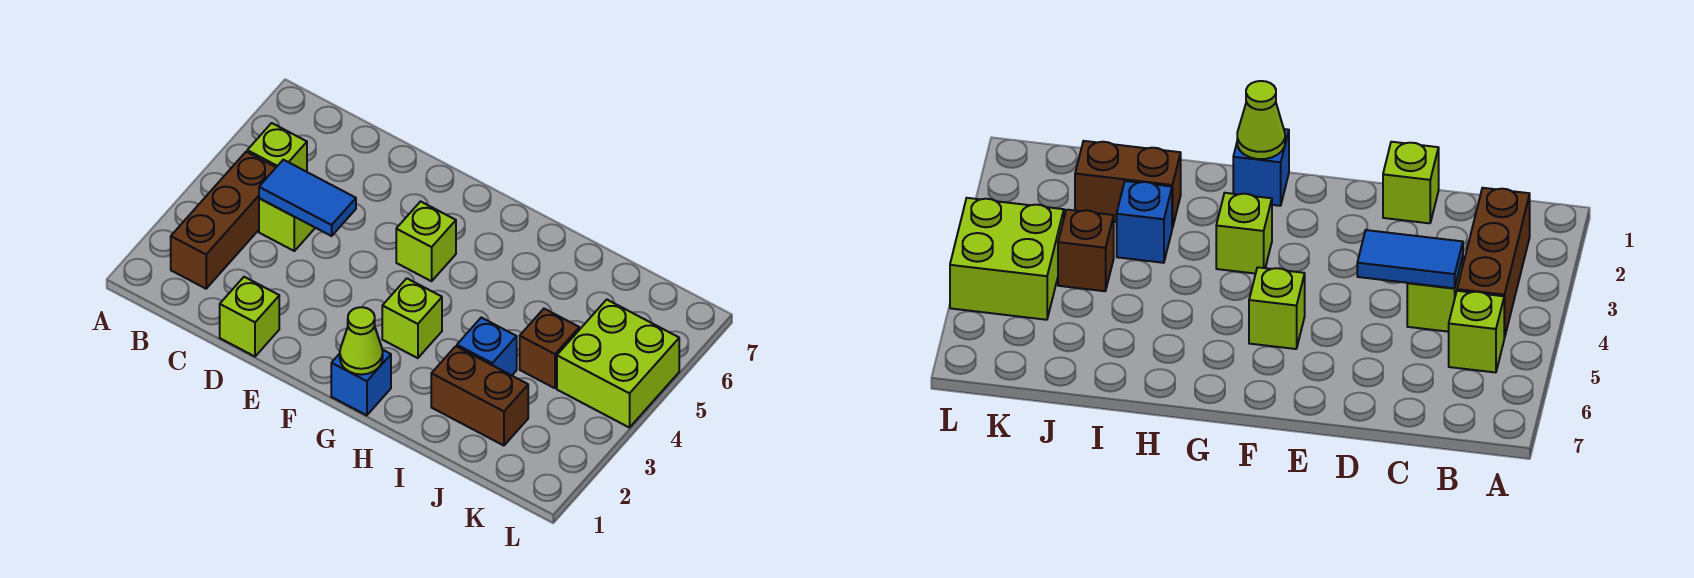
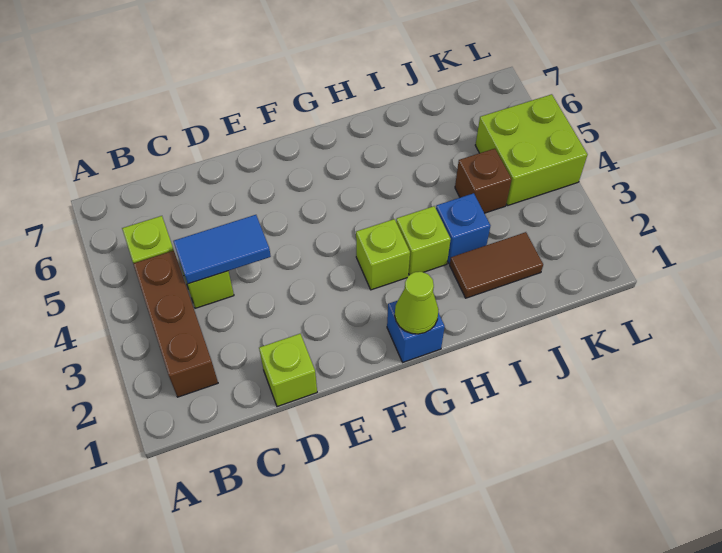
lime brick F5 level 1 -> lime brick H3 level 1
brown brick I2:J2 level 1 -> brown tile I2:J2 level 1

